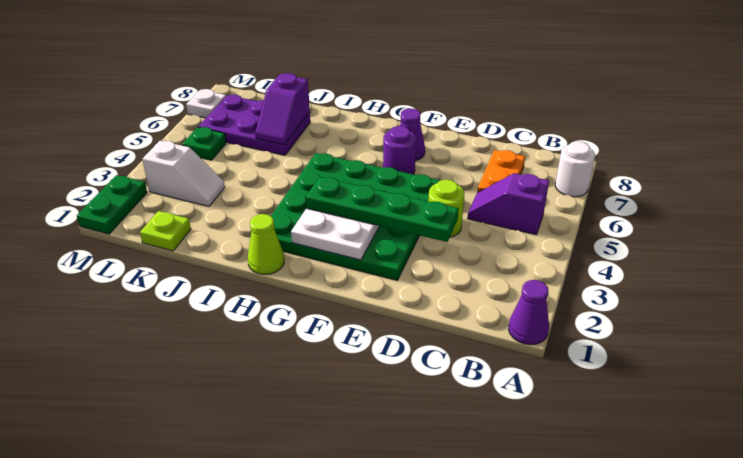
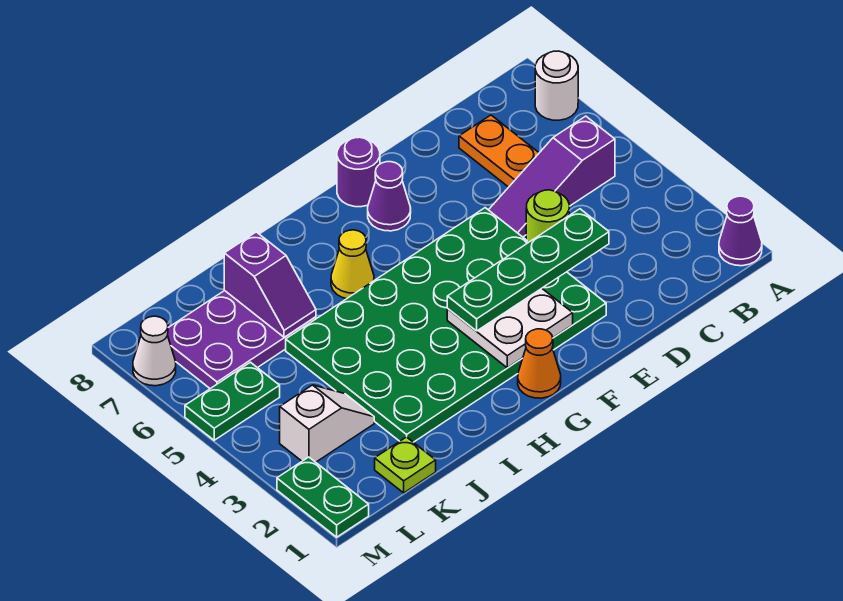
purple slope B5:C5 level 1 top B -> purple slope B5:D5 level 1 top B
green plate E2:H5 level 1 -> green plate E2:J5 level 1
purple round brick F6 level 1 -> purple round brick F8 level 1
none -> orange cone G1 level 1
lime cone H1 level 1 -> none
none -> yellow cone H6 level 1
green plate L5 level 1 -> green plate L5:M5 level 1
white plate M7 level 1 -> white cone M7 level 1

